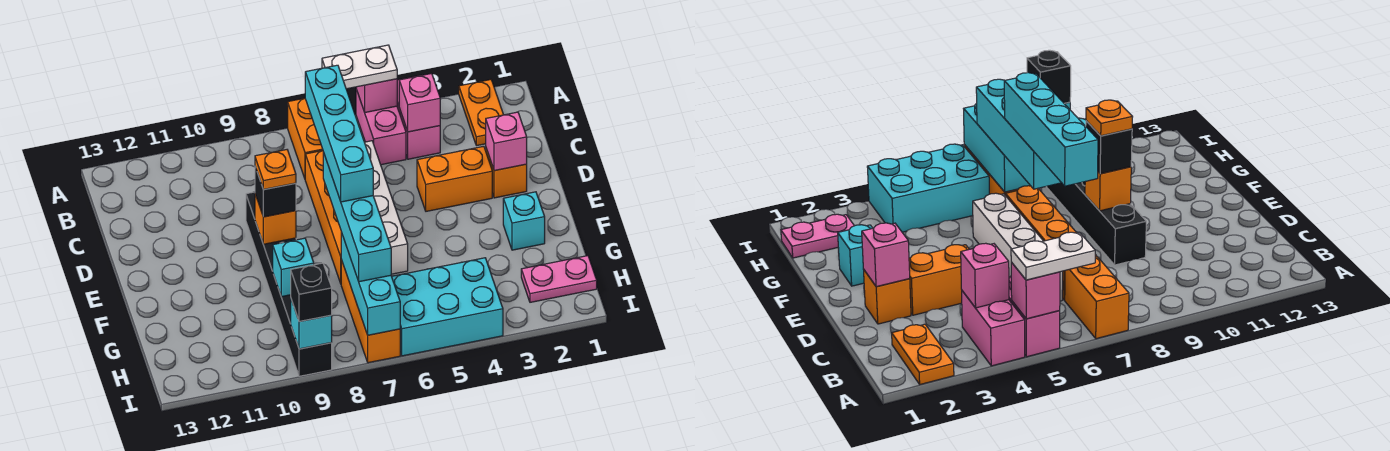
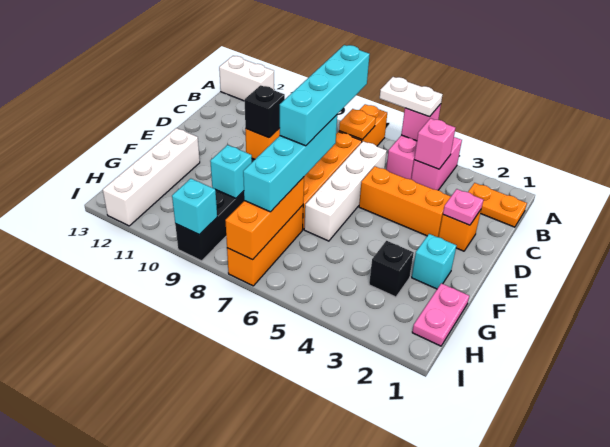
orange plate A2:B2 level 1 -> orange plate B1:B2 level 1
none -> white brick A12:A13 level 1
pink brick D2 level 2 -> pink plate D2 level 2
orange brick D3:D4 level 1 -> orange brick D3:D5 level 1
orange plate E9 level 4 -> orange plate B7 level 2
none -> white brick F12:I12 level 1
cyan brick G7:I7 level 2 -> orange brick G7:I7 level 2
pink plate H1:H2 level 1 -> pink plate G1:H1 level 1
cyan brick H4:I6 level 1 -> none
black brick I9 level 3 -> black brick G3 level 1

